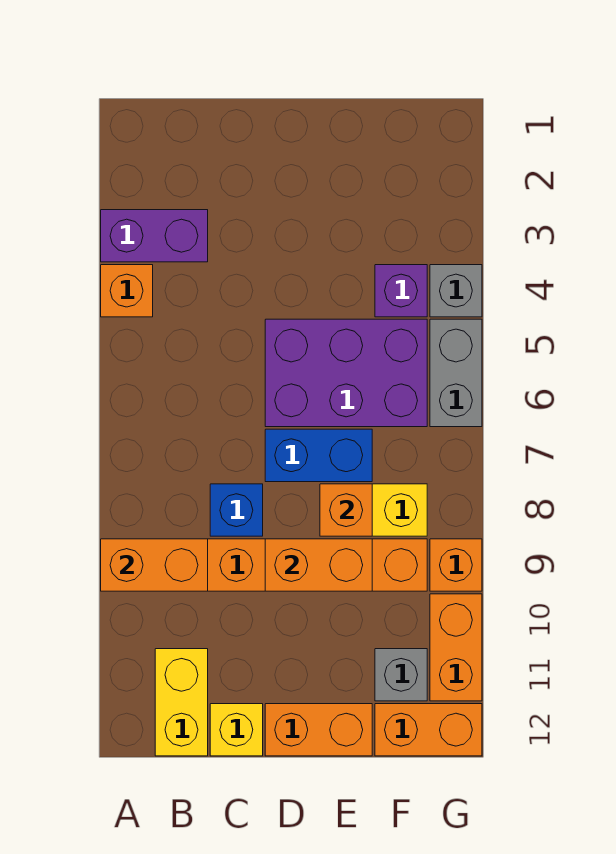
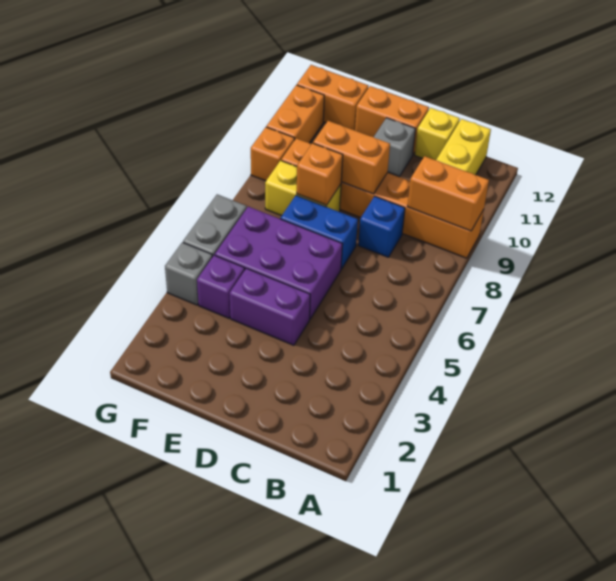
purple brick A3:B3 level 1 -> purple brick D4:E4 level 1
orange brick A4 level 1 -> none
grey brick F11 level 1 -> grey brick D11 level 1

